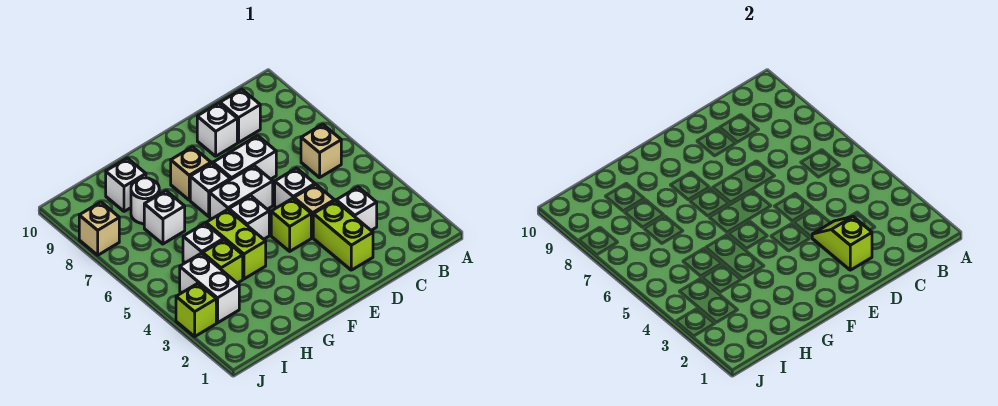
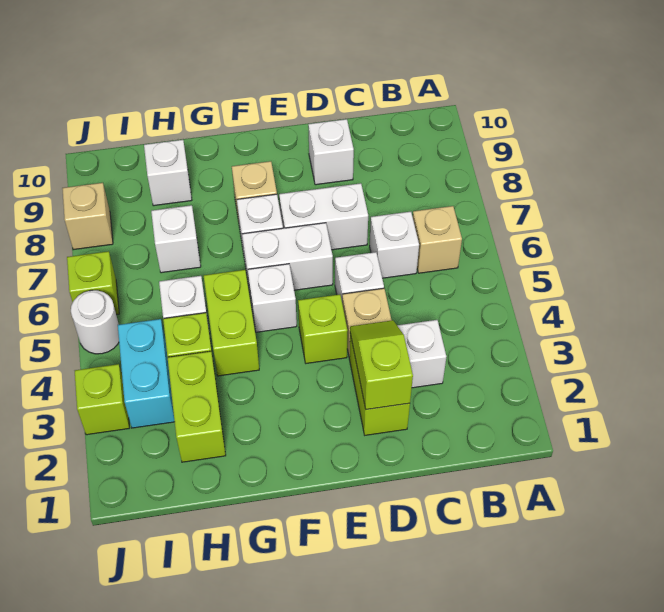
white brick C9 level 1 -> white brick C6 level 1
none -> lime brick H2:H3 level 1
white round brick H8 level 1 -> white round brick J5 level 1
white brick I3:I4 level 1 -> cyan brick I3:I4 level 1
none -> lime brick J6 level 1

